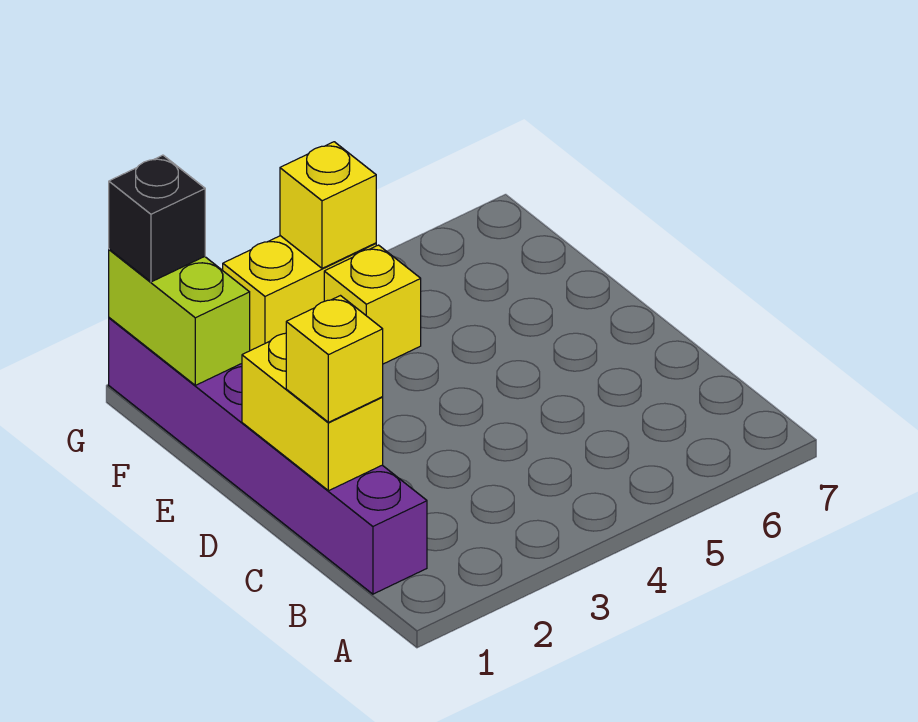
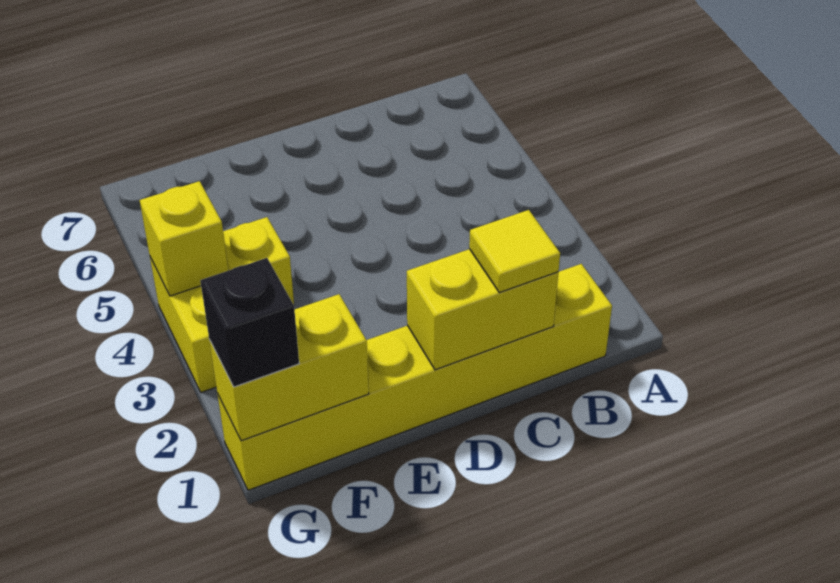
purple brick B1:G1 level 1 -> yellow brick B1:G1 level 1
yellow brick C1 level 3 -> yellow tile C1 level 3
lime brick F1:G1 level 2 -> yellow brick F1:G1 level 2

